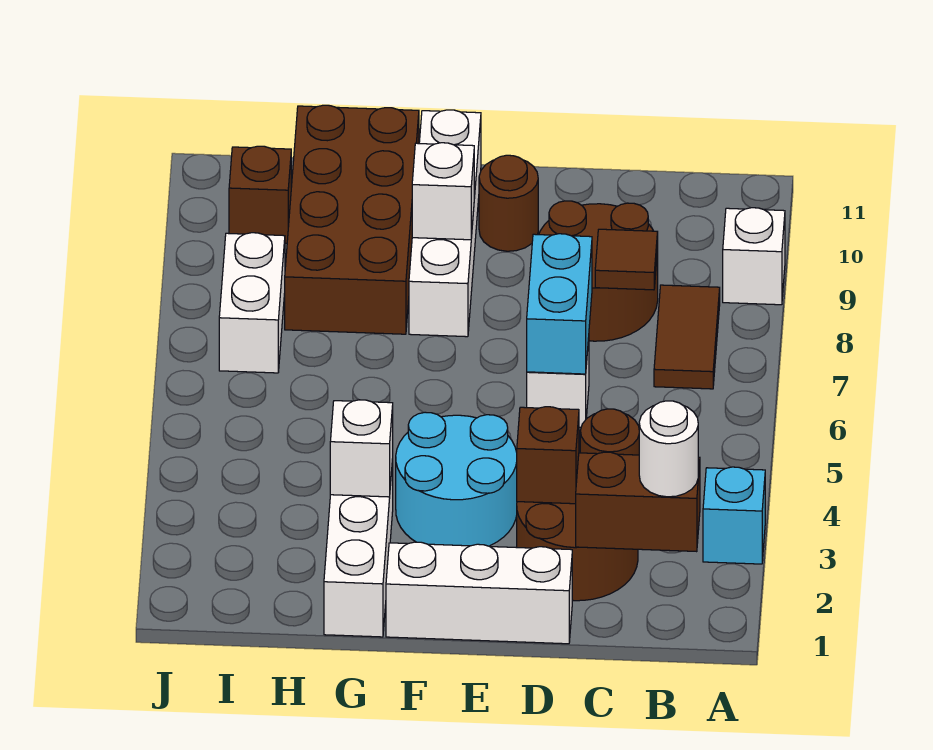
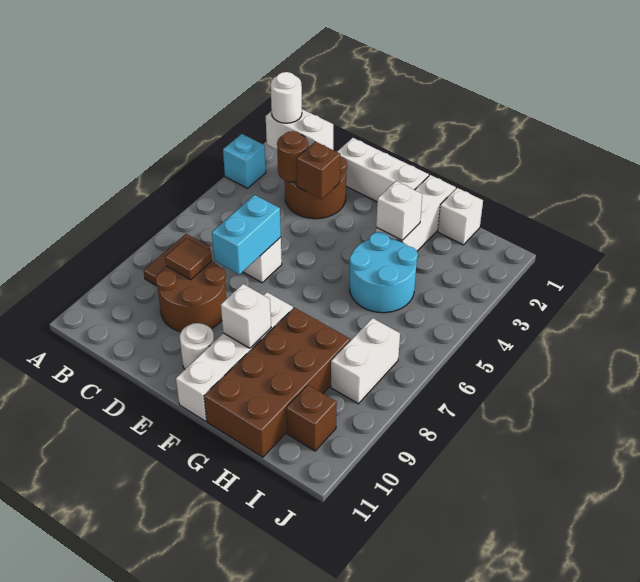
white brick A9 level 1 -> white brick H1 level 1
brown brick B2:C2 level 2 -> white brick B2:C2 level 2
cyan round brick E3:F4 level 1 -> cyan round brick G4:H5 level 1
brown round brick E10 level 1 -> white round brick E10 level 1

